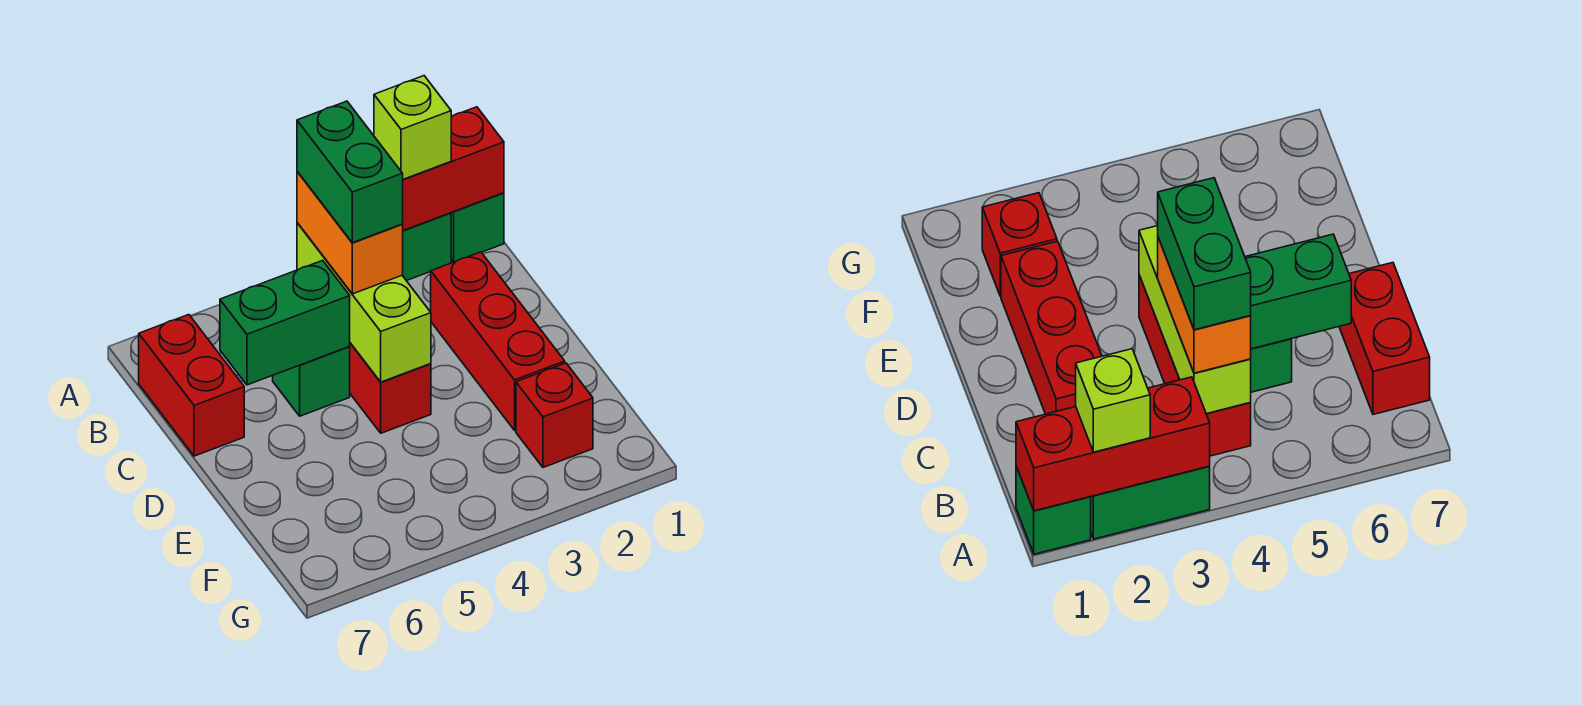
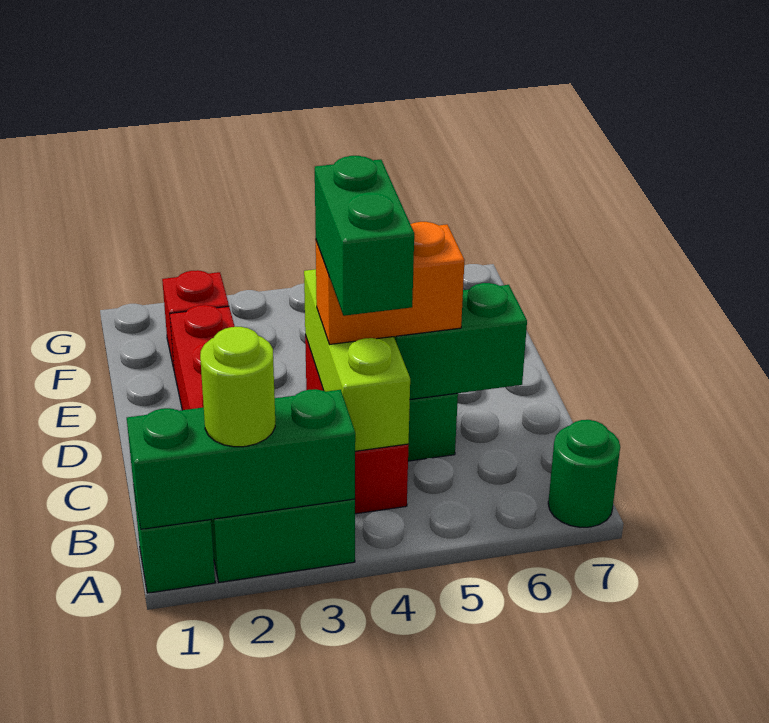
red brick A1:A3 level 2 -> green brick A1:A3 level 2
lime brick A2 level 3 -> lime round brick A2 level 3
none -> green round brick A7 level 1
orange brick B4:C4 level 3 -> orange brick C4:C5 level 3
red brick B7:C7 level 1 -> none

